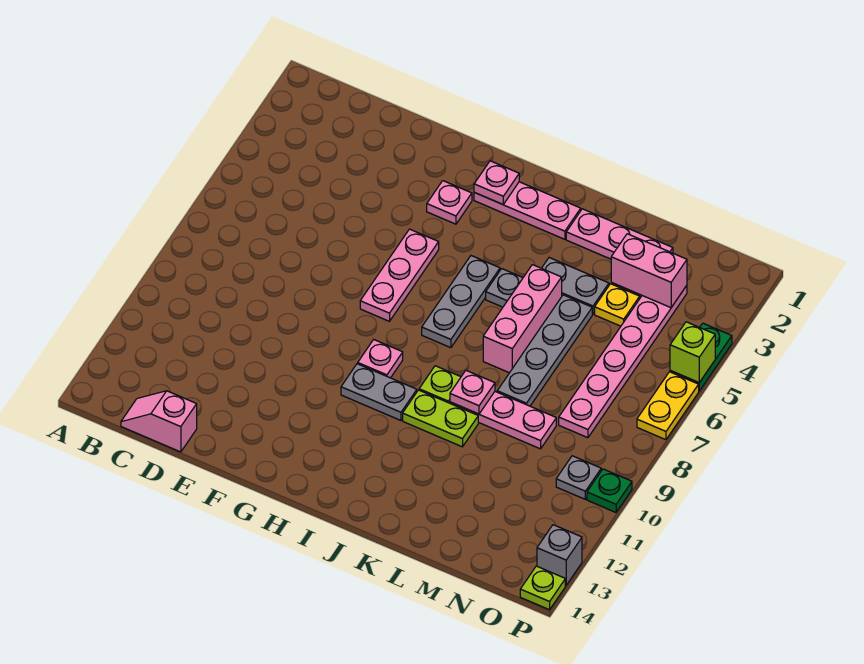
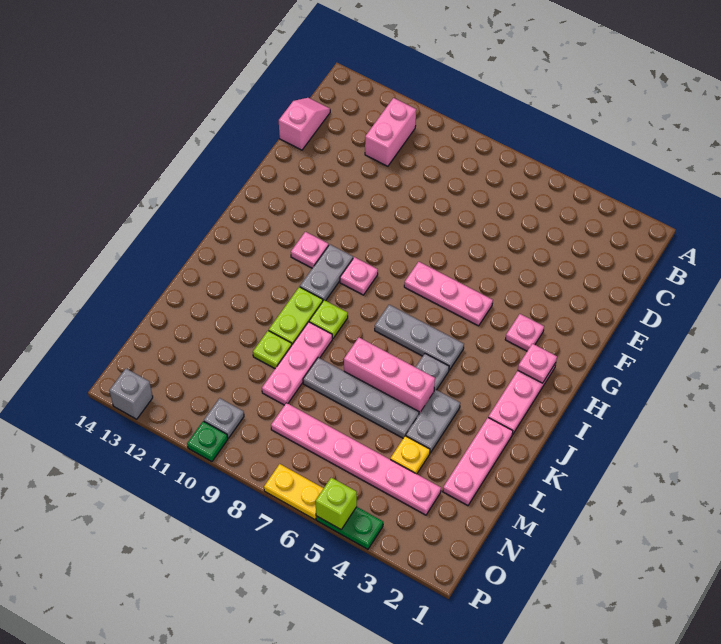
pink plate K9 level 2 -> pink plate H11 level 1
pink brick M3:N3 level 2 -> pink brick B11:C11 level 1
lime plate P14 level 1 -> lime plate L10 level 1

